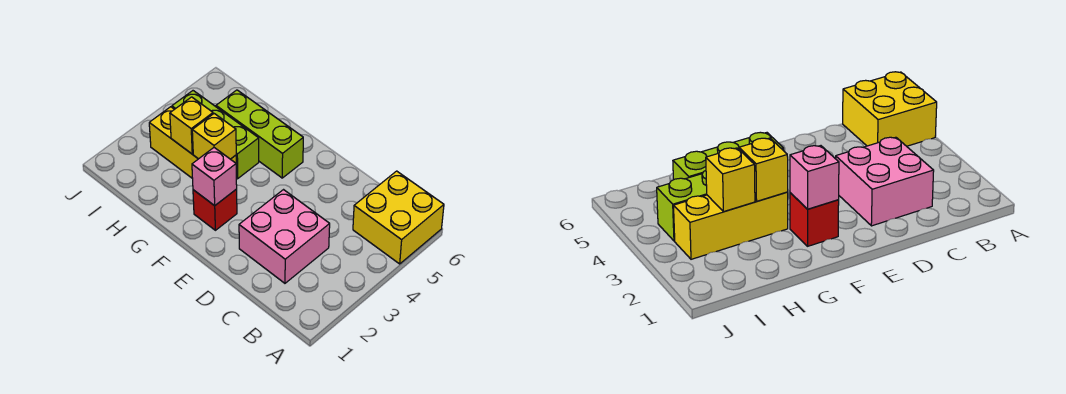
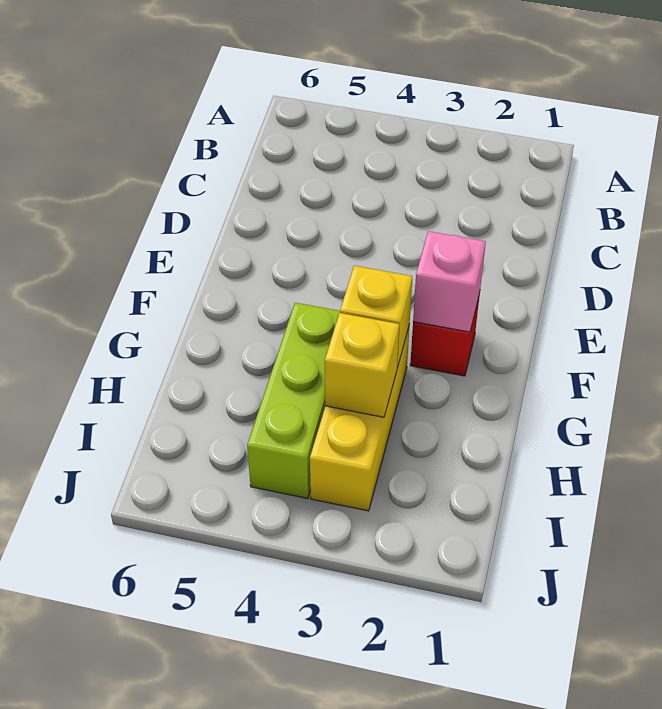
yellow brick A5:B6 level 1 -> none
pink brick C2:D3 level 1 -> none
lime brick F5:H5 level 1 -> none

